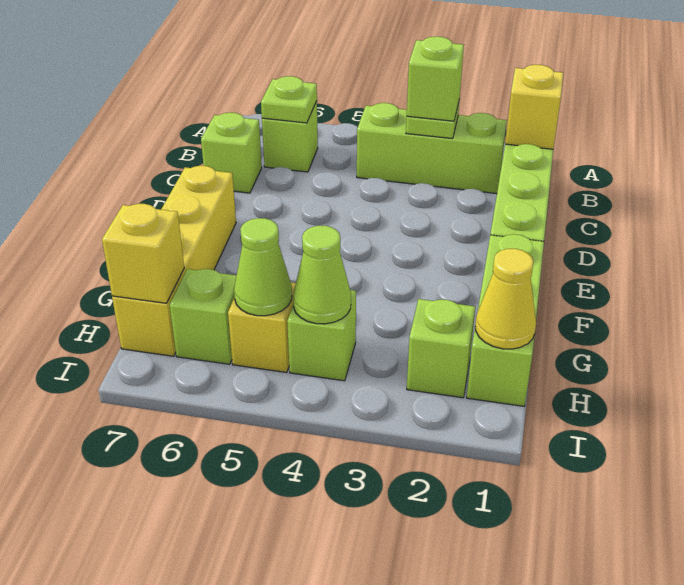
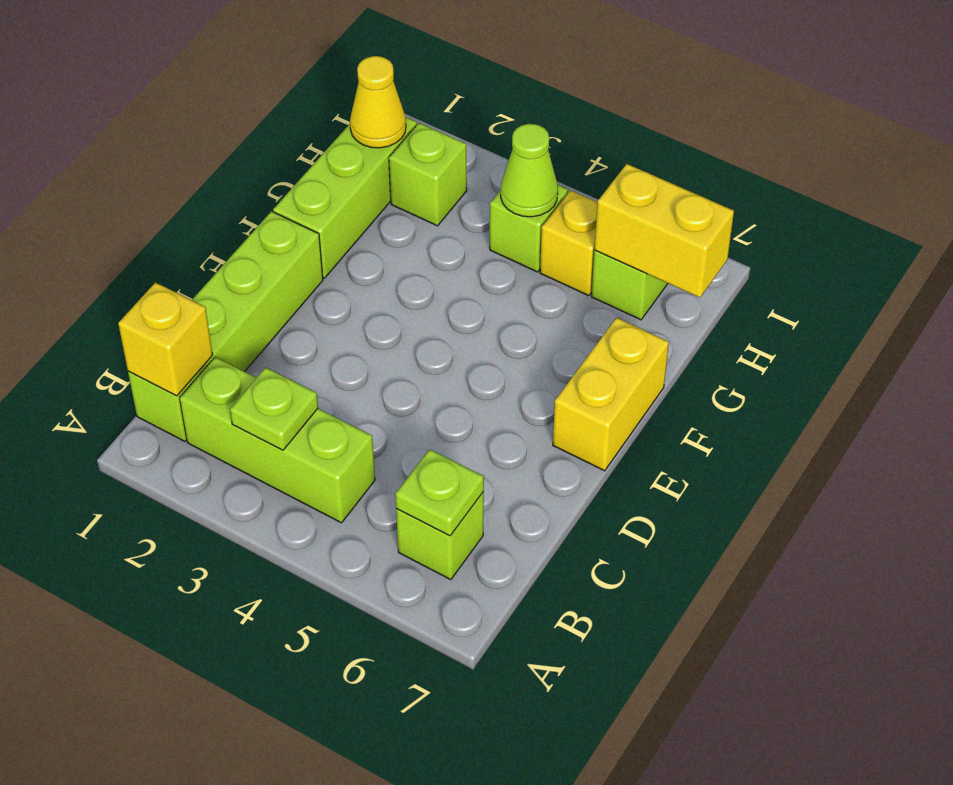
lime brick B3 level 3 -> none
lime brick C7 level 1 -> none
yellow brick E7:H7 level 1 -> yellow brick E7:F7 level 1
lime cone H5 level 2 -> none
yellow brick H7 level 2 -> yellow brick H6:H7 level 2

